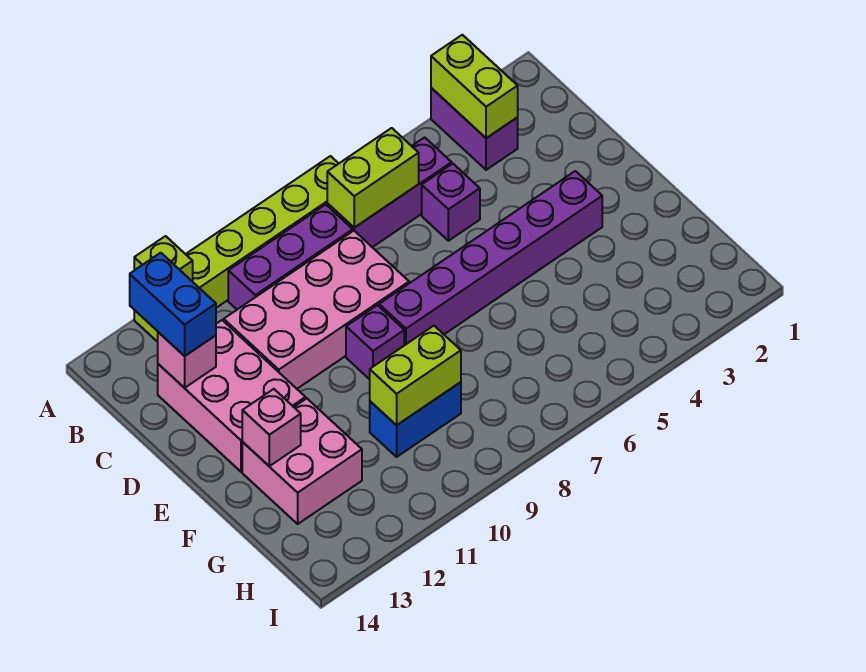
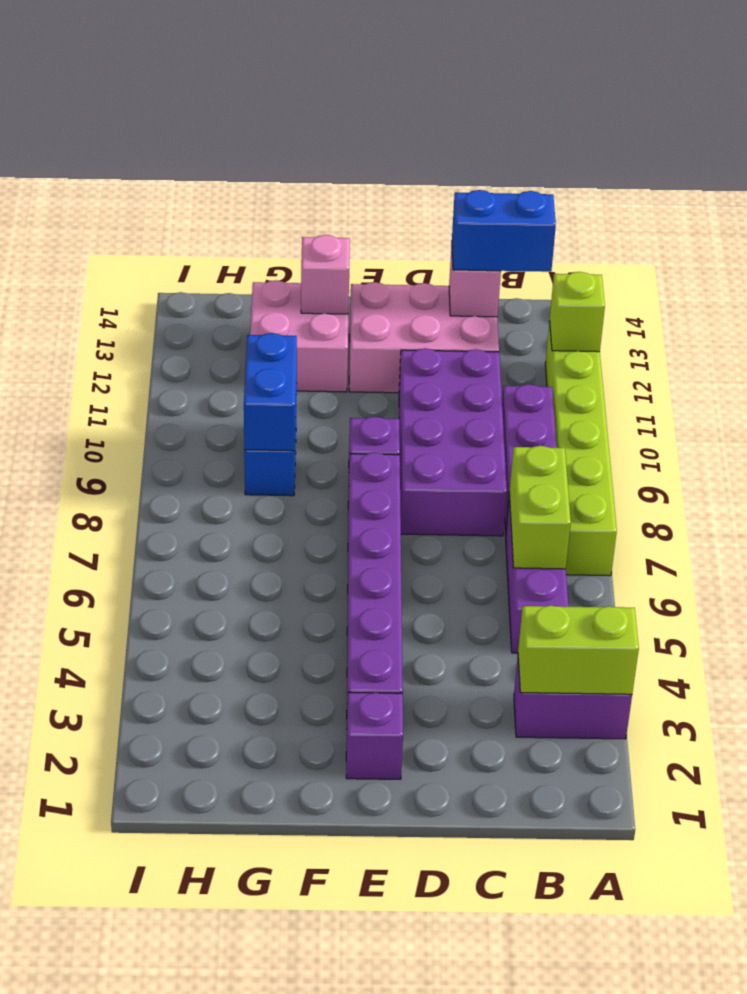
purple brick C5 level 1 -> purple brick E2 level 1
pink brick C8:D11 level 1 -> purple brick C8:D11 level 1
lime brick G9:G10 level 2 -> blue brick G9:G10 level 2

